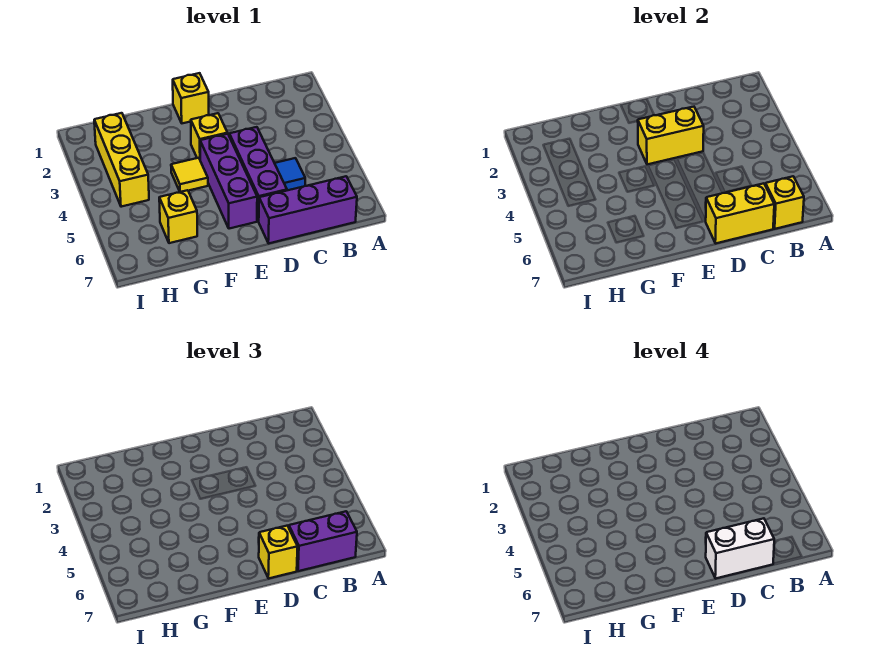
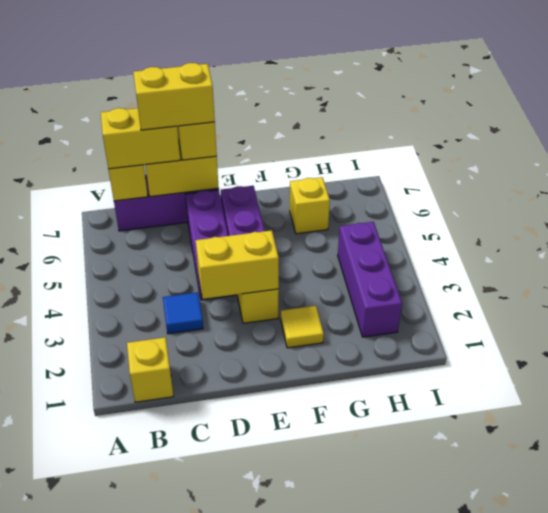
purple brick B7:C7 level 3 -> yellow brick B7:C7 level 3
blue tile C5 level 1 -> blue tile C3 level 1
white brick C7:D7 level 4 -> yellow brick C7:D7 level 4
yellow brick E1 level 1 -> yellow brick B1 level 1
yellow tile F4 level 1 -> yellow tile F2 level 1
yellow brick H2:H4 level 1 -> purple brick H2:H4 level 1

